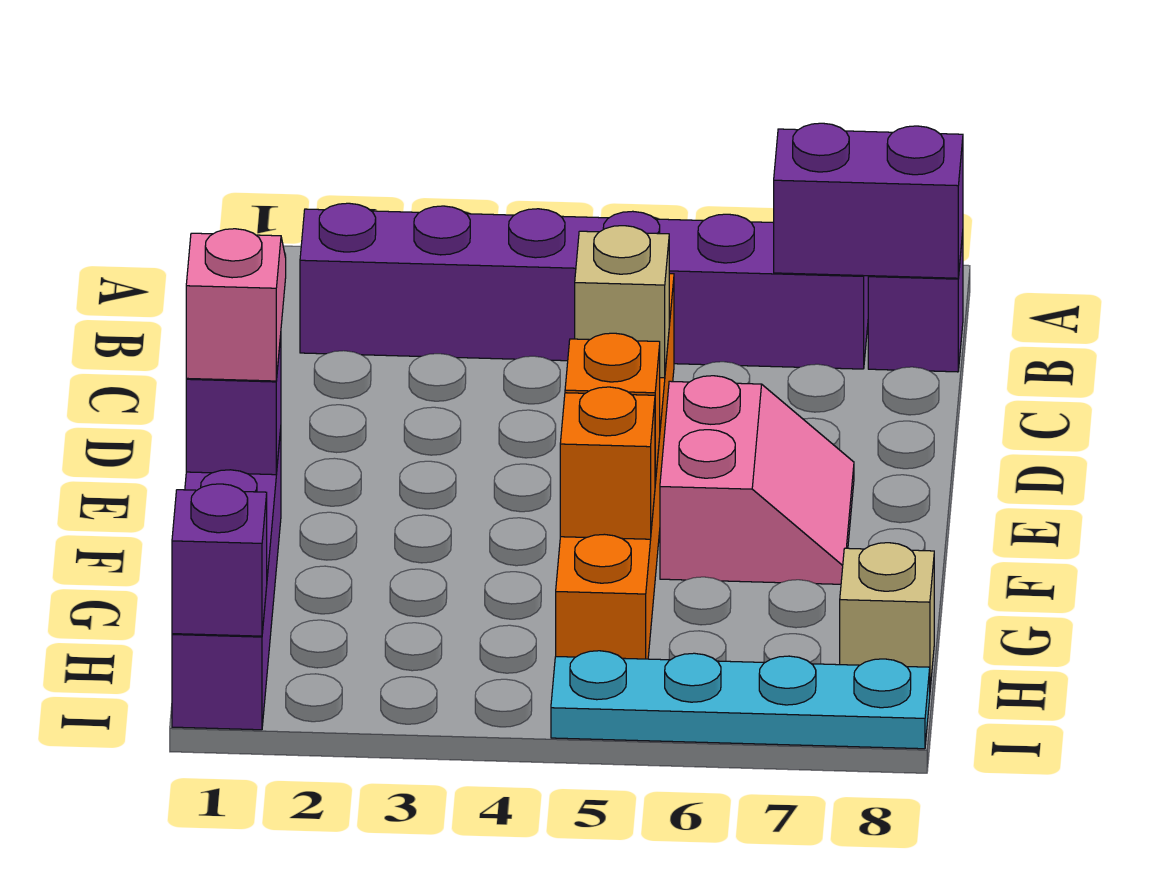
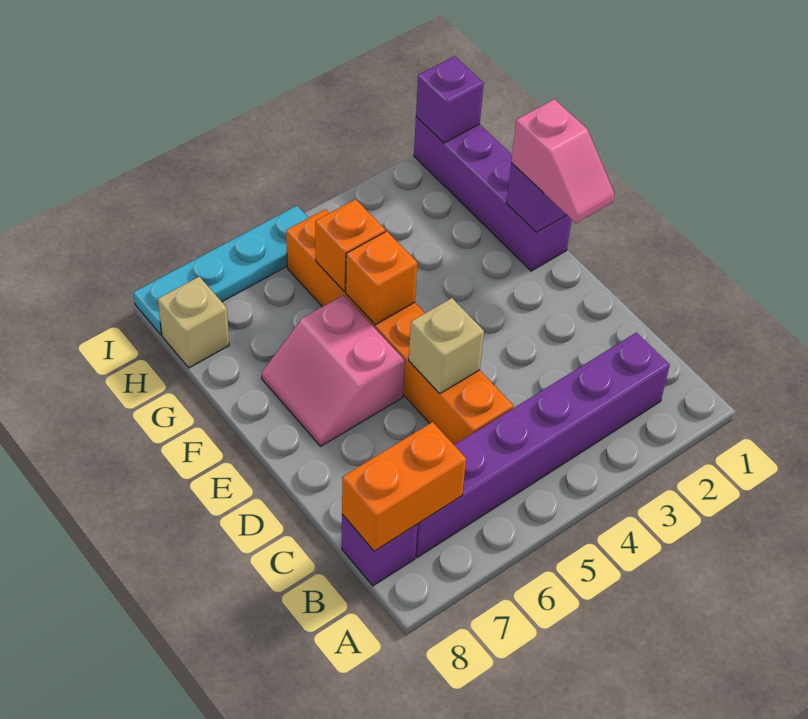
purple brick B7:B8 level 2 -> orange brick B7:B8 level 2

